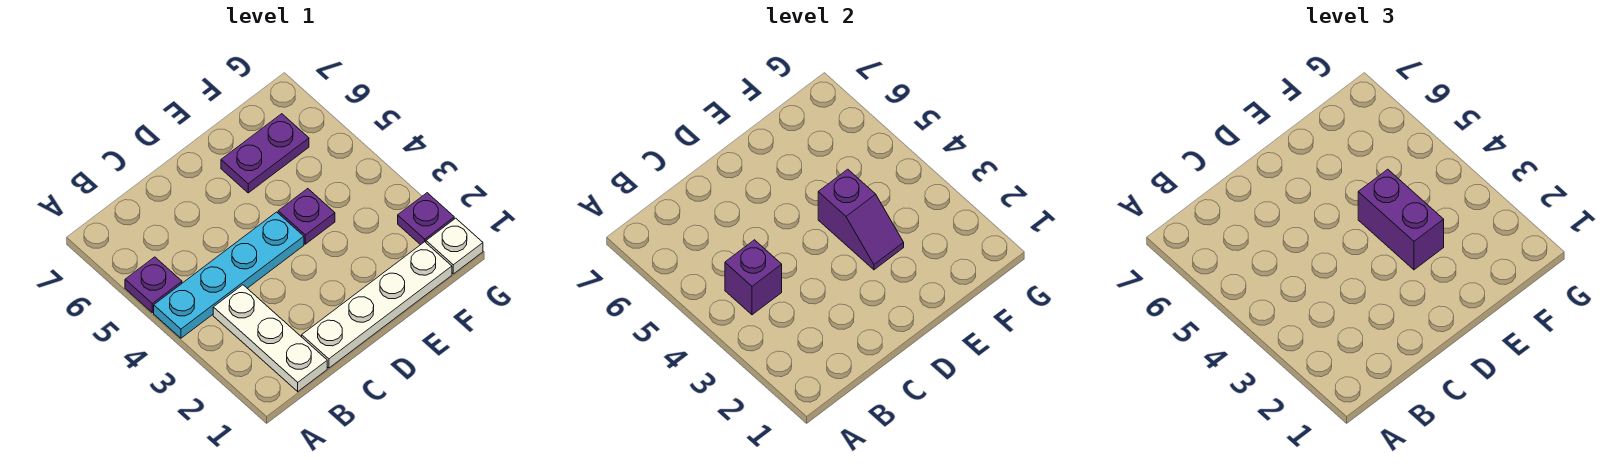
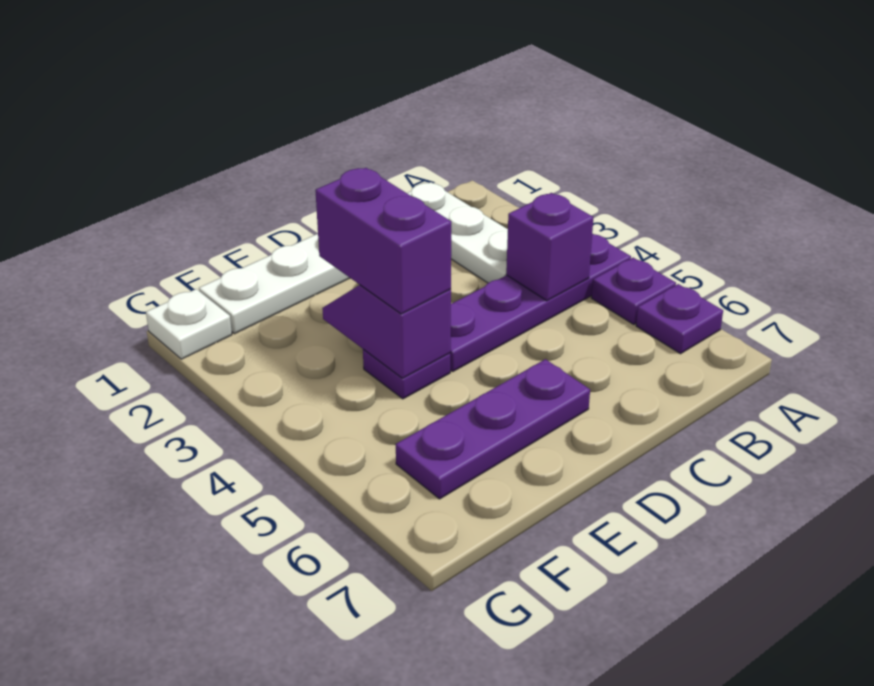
cyan plate A4:D4 level 1 -> purple plate A4:D4 level 1
purple plate E6:F6 level 1 -> purple plate D6:F6 level 1
purple plate G2 level 1 -> purple plate A6 level 1

